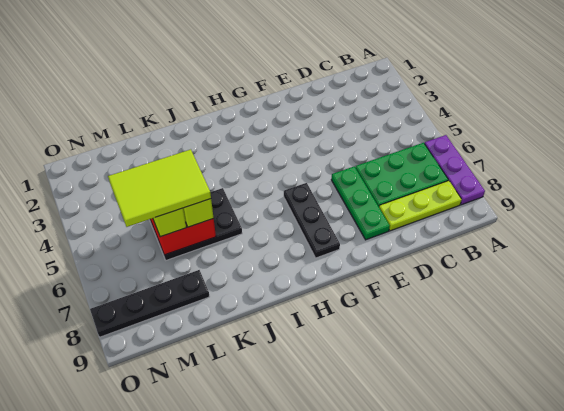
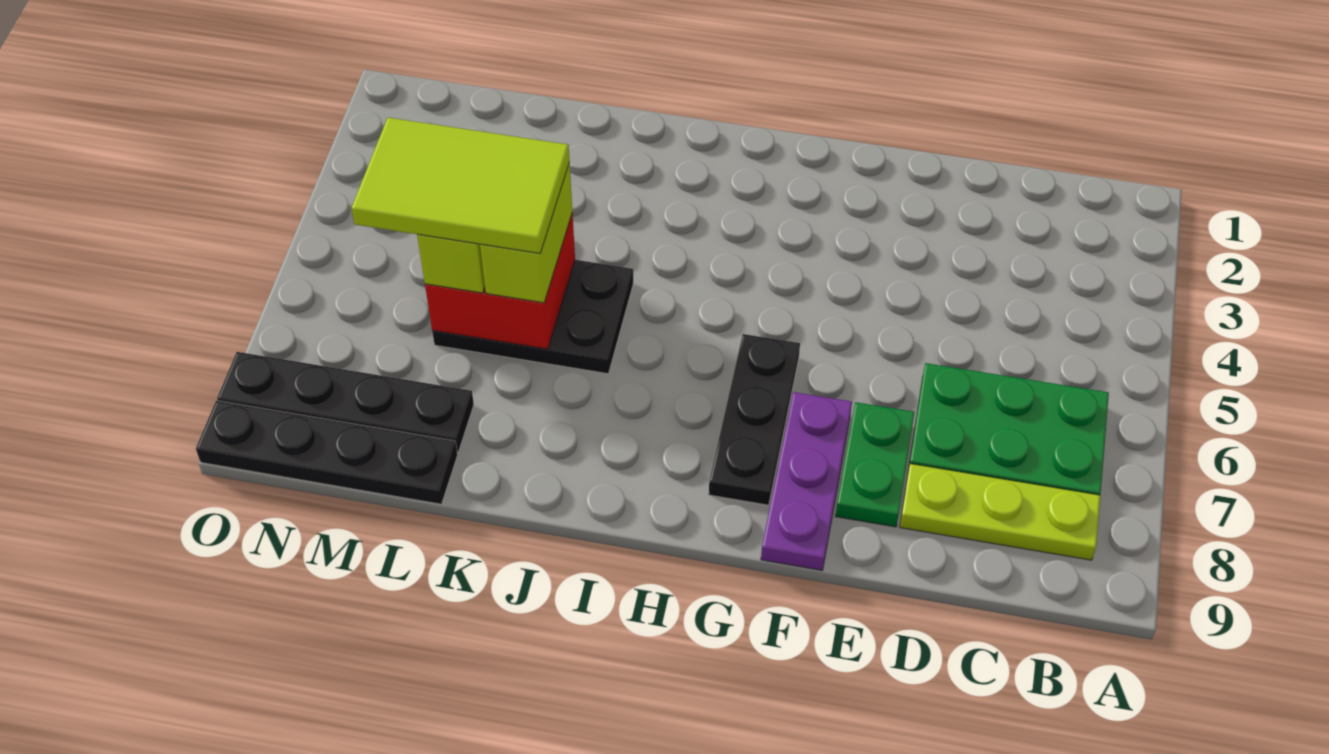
purple plate A6:A8 level 1 -> purple plate F7:F9 level 1
green plate E6:E8 level 1 -> green plate E7:E8 level 1
none -> black plate L9:O9 level 1

